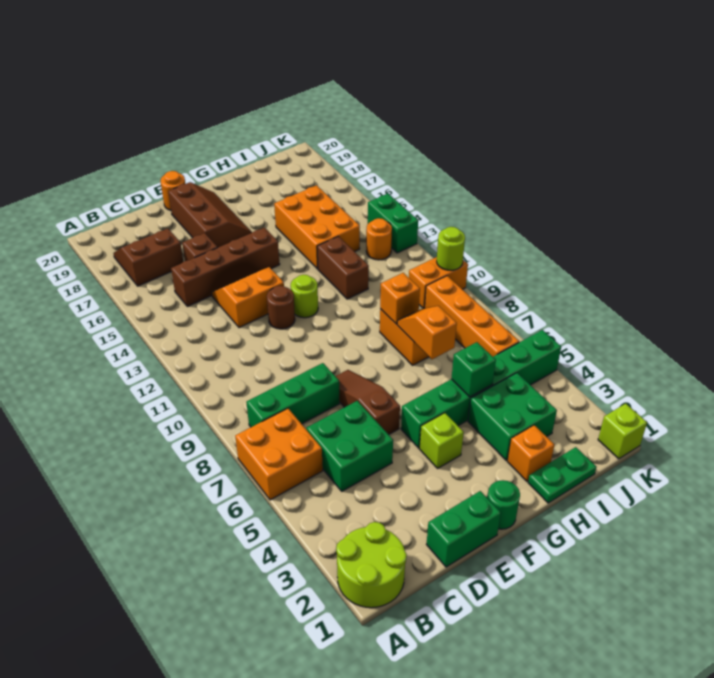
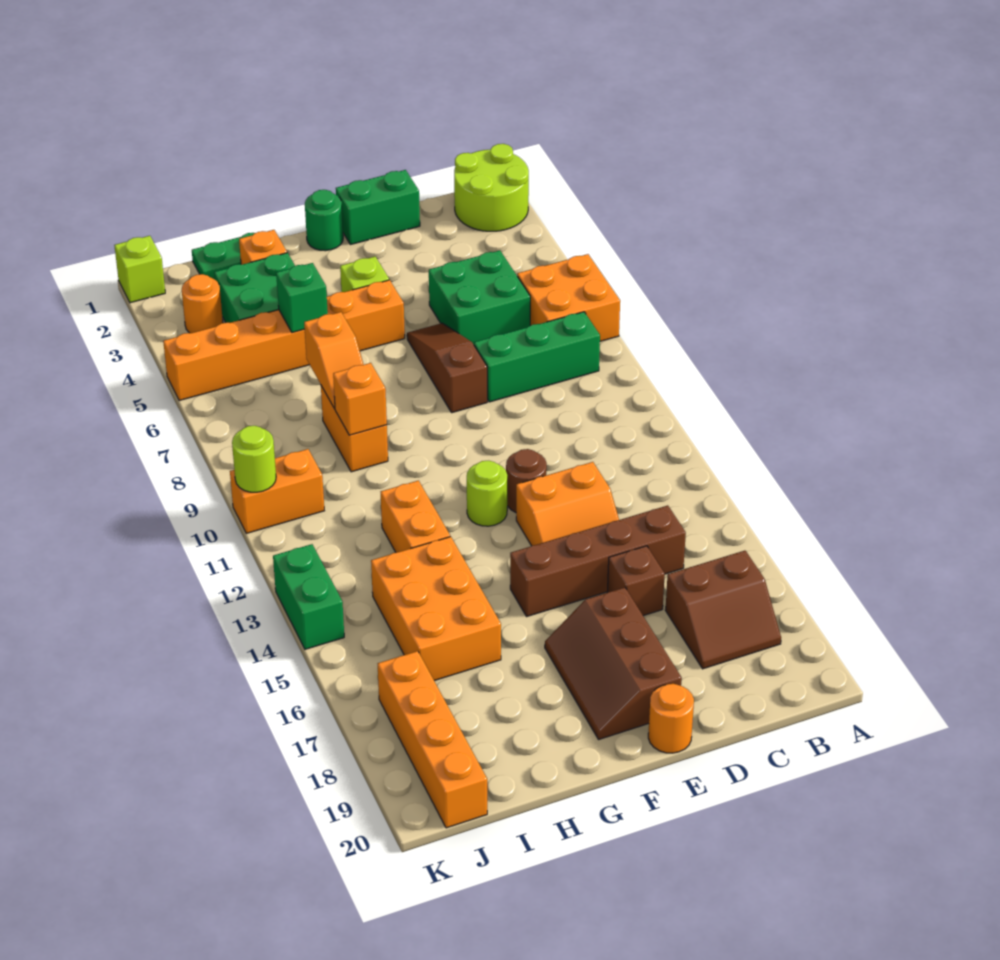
brown slope E6:E8 level 1 top 6 -> brown slope E6:E8 level 1 top 8
green brick F5:K5 level 1 -> orange brick F5:K5 level 1
brown brick H12:H13 level 1 -> orange brick H12:H13 level 1
orange brick J6:J9 level 1 -> orange brick J17:J20 level 1
orange round brick J13 level 1 -> orange round brick J3 level 1

